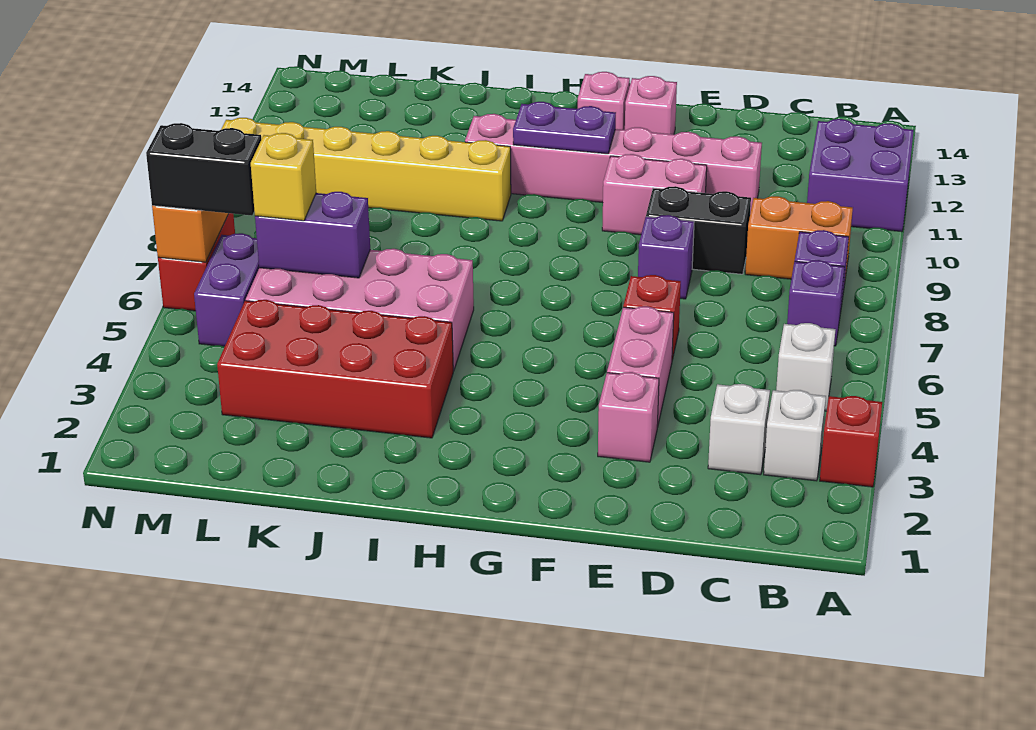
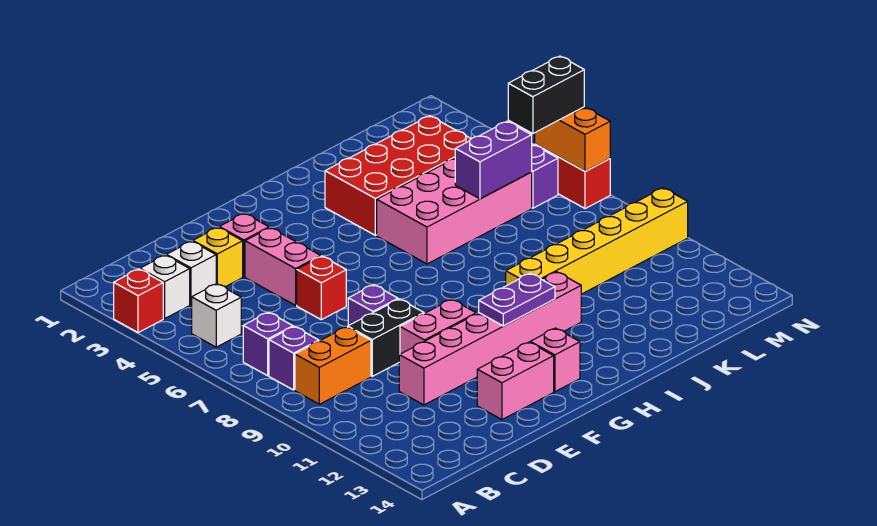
purple brick A11:B12 level 1 -> none
pink brick F13 level 1 -> pink brick E13:F13 level 1
yellow brick L6 level 3 -> yellow brick D3 level 1

